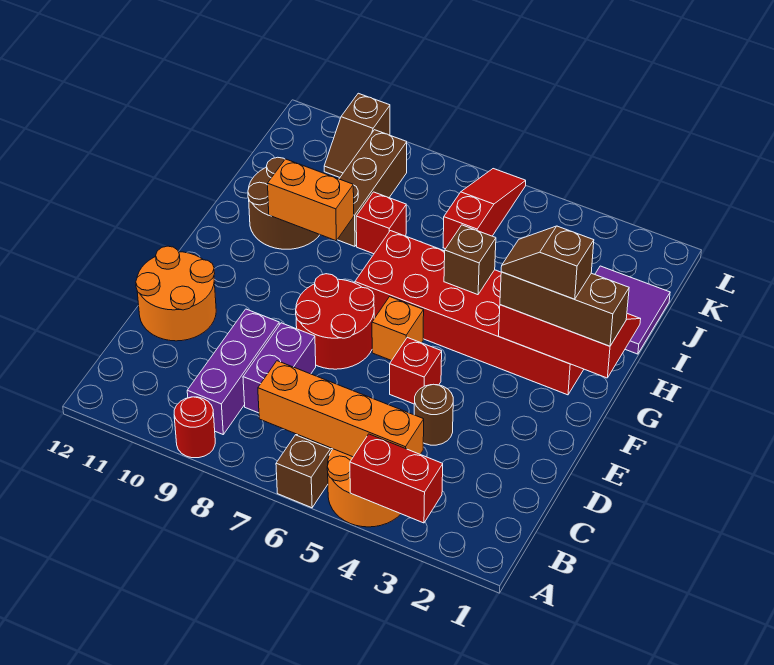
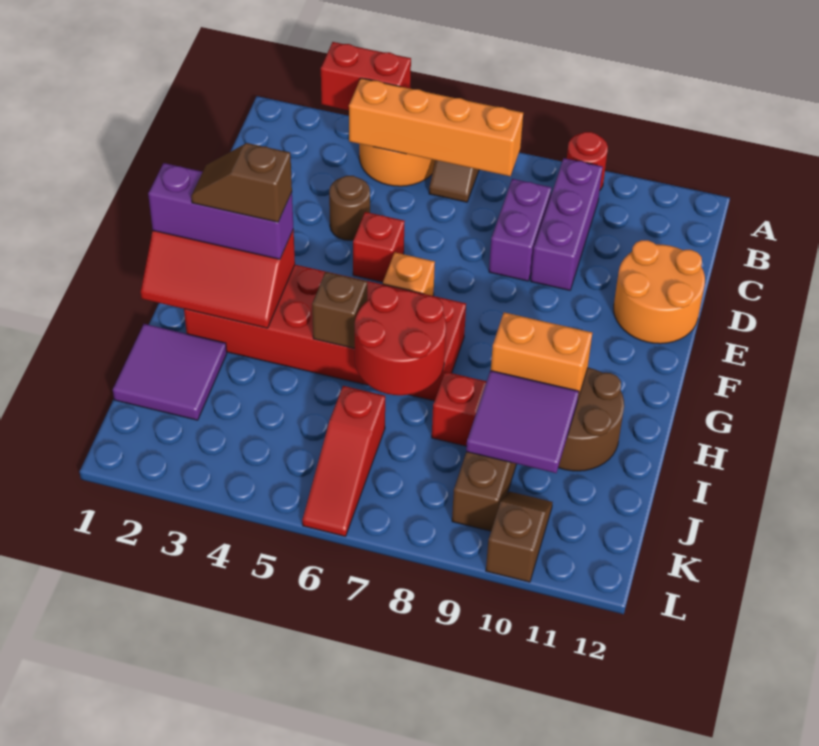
red round brick E7:F8 level 1 -> red round brick H6:I7 level 2
brown brick G1:G3 level 3 -> purple brick G1:G3 level 3
brown slope G2:G3 level 4 top 2 -> brown slope G2:G3 level 4 top 3
none -> purple tile I9:J10 level 2

